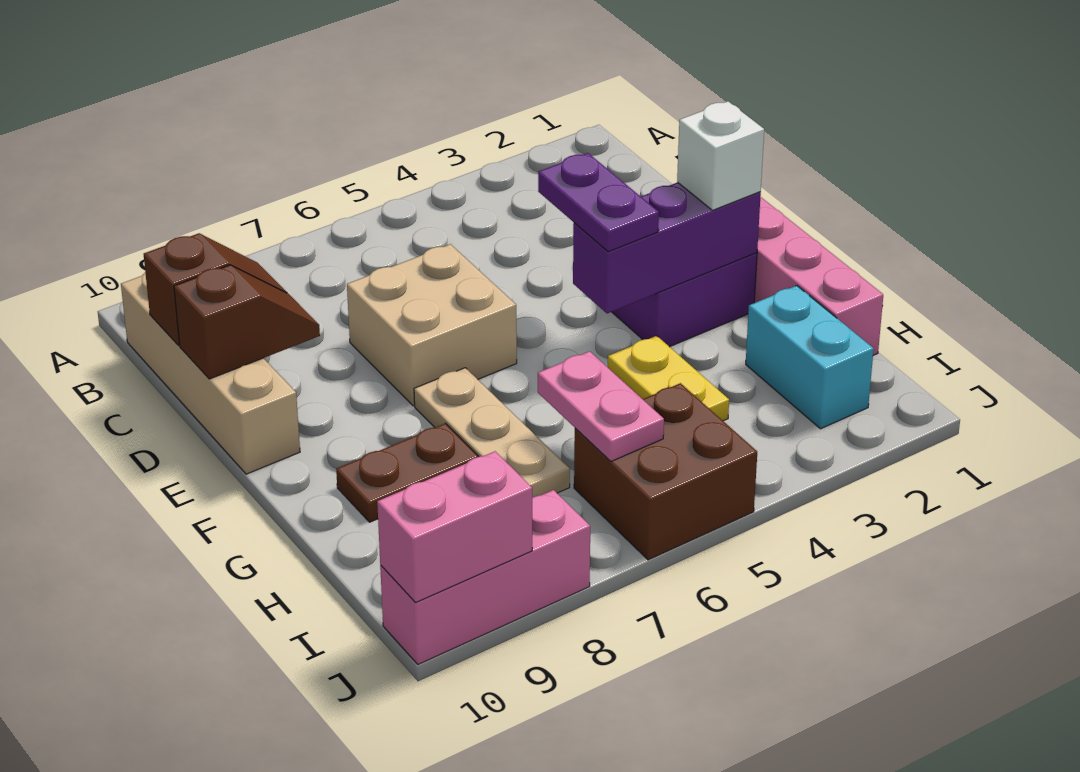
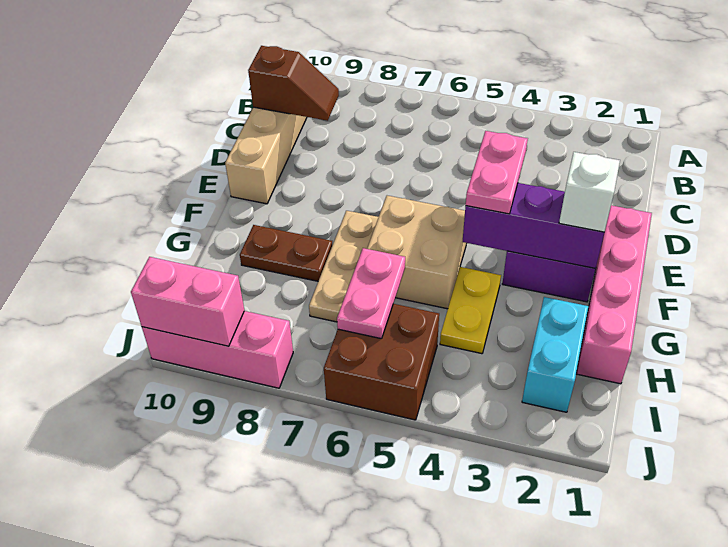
tan brick D6:E7 level 1 -> tan brick F5:G6 level 1
brown slope D9:D10 level 2 top 10 -> none
purple plate E4:F4 level 3 -> pink plate E4:F4 level 3

